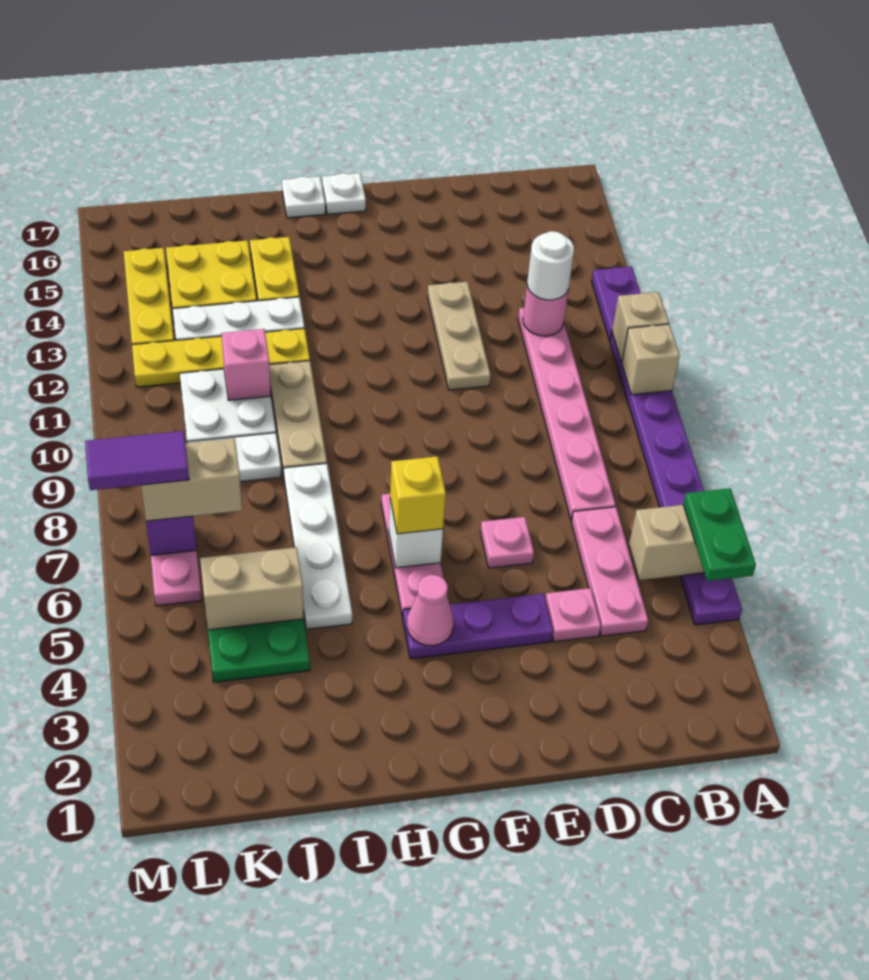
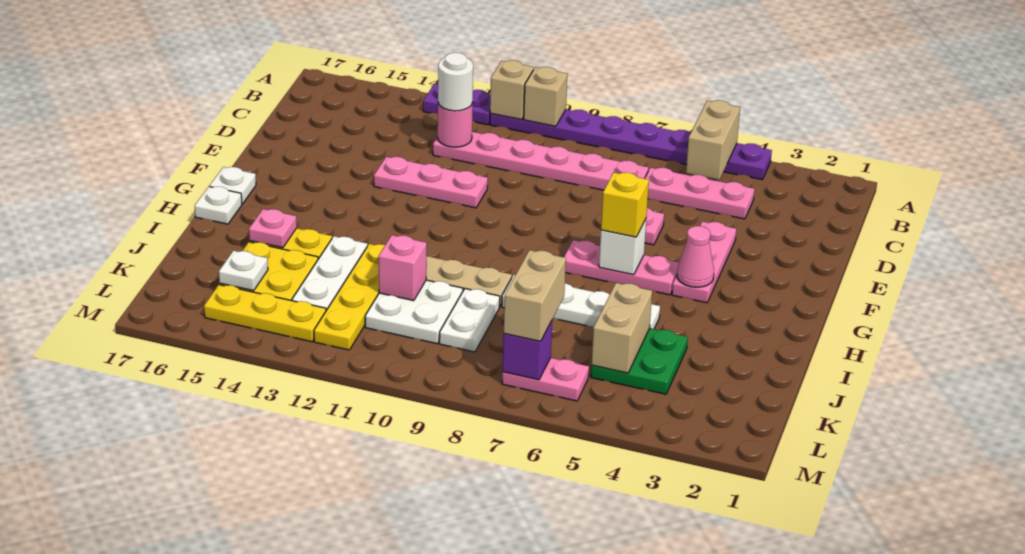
green plate A4:A5 level 3 -> none
pink plate D4 level 1 -> pink plate I15 level 2
purple plate E4:G4 level 1 -> pink plate E4:G4 level 1
tan plate E11:E13 level 1 -> pink plate E11:E13 level 1
none -> white plate K15 level 2
purple tile L7:M7 level 4 -> none

